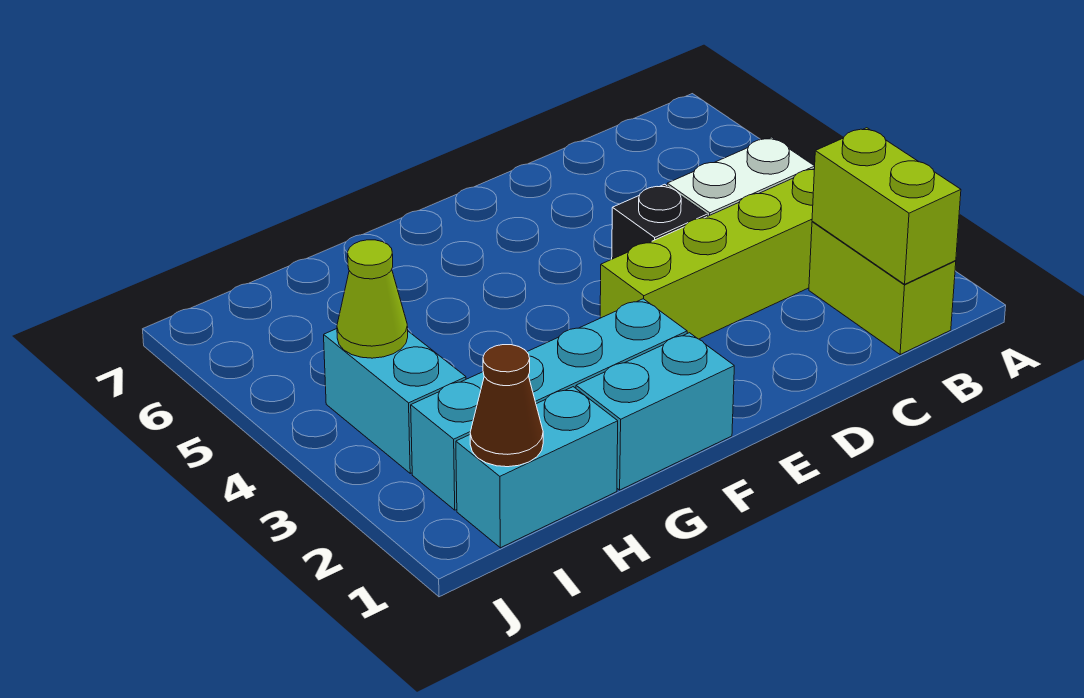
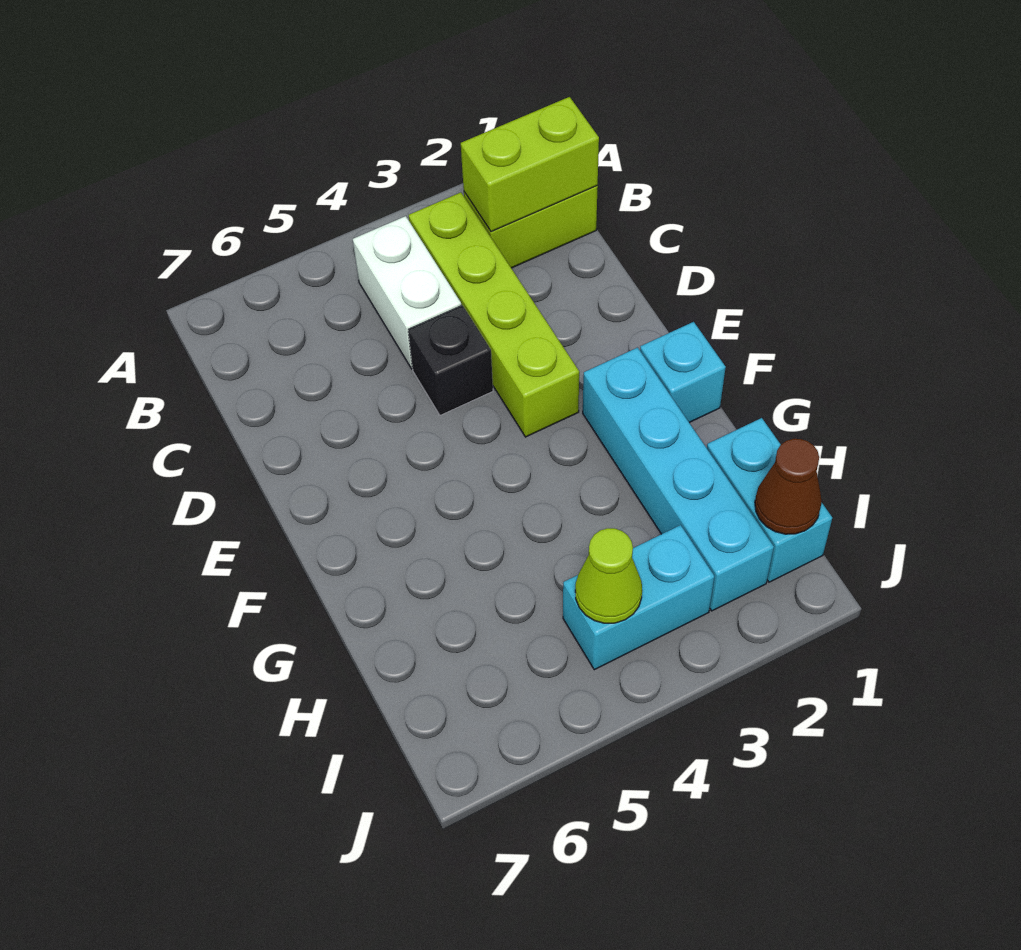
cyan brick F1:G1 level 1 -> cyan brick F1 level 1

